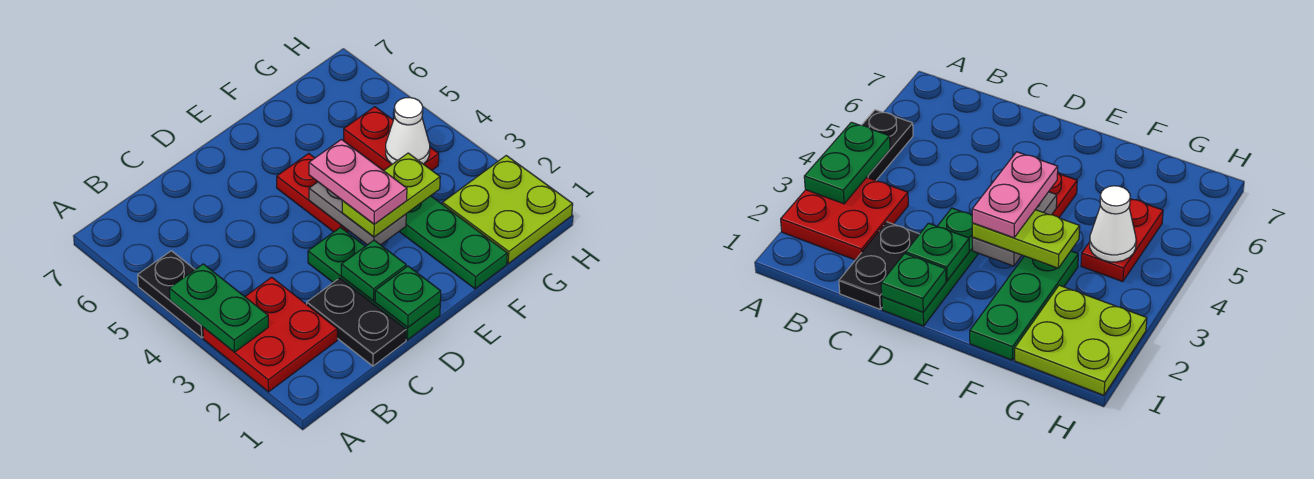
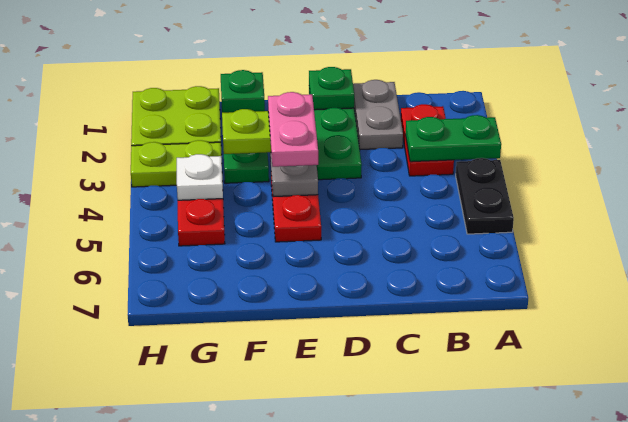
red plate A2:B3 level 1 -> red plate B2:B3 level 1
green plate A3:A4 level 2 -> green plate A3:B3 level 2
black plate C1:C2 level 1 -> grey plate C1:C2 level 1
green plate D2 level 2 -> green plate F1 level 2
none -> lime plate G3:H3 level 1
white cone G4 level 2 -> white plate G4 level 2

